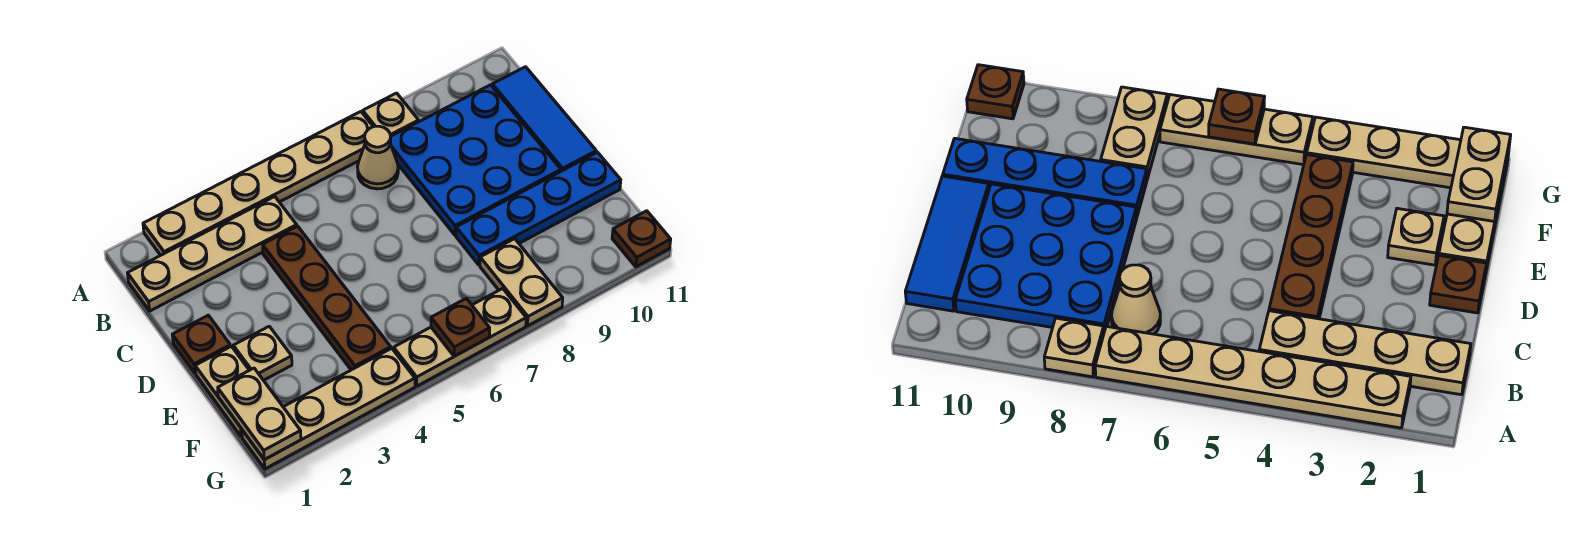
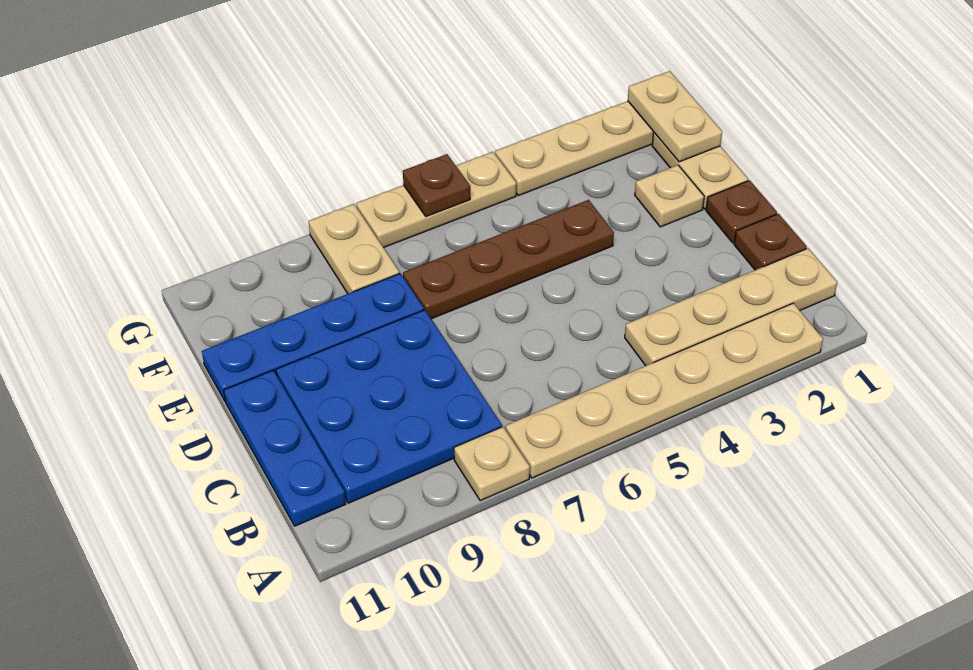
tan cone B7 level 1 -> none
blue tile B11:D11 level 1 -> blue plate B11:D11 level 1
brown plate C4:F4 level 1 -> brown plate E4:E7 level 1
brown plate G11 level 1 -> brown plate C1 level 1

